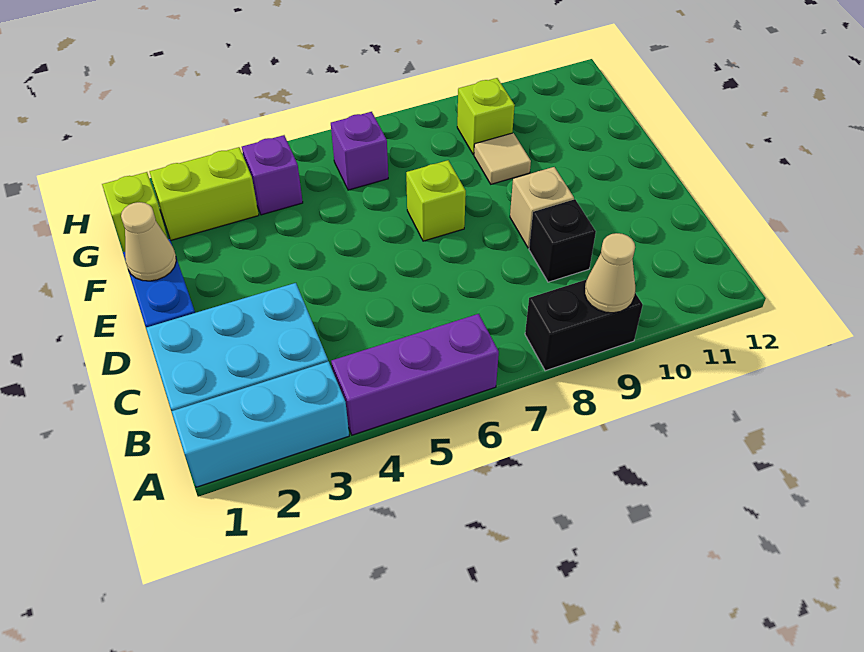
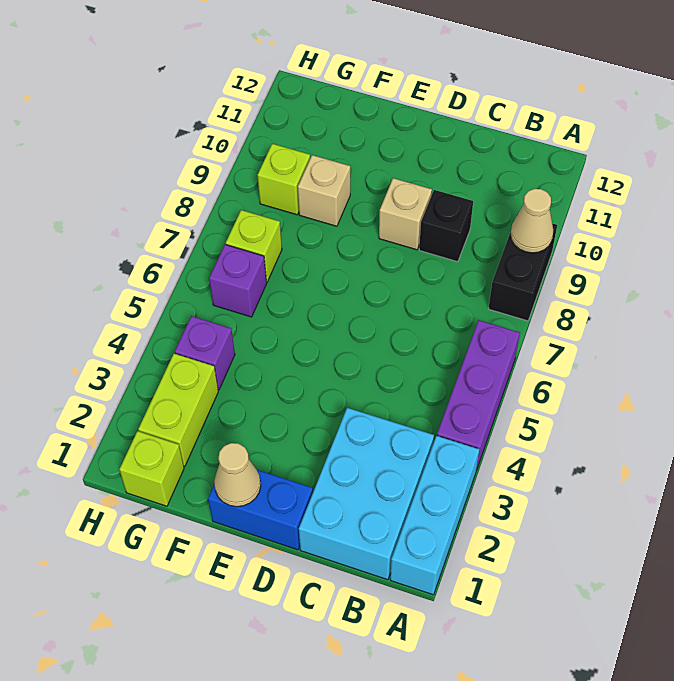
lime brick E7 level 1 -> lime brick G7 level 1
tan tile F9 level 1 -> tan brick F9 level 1

